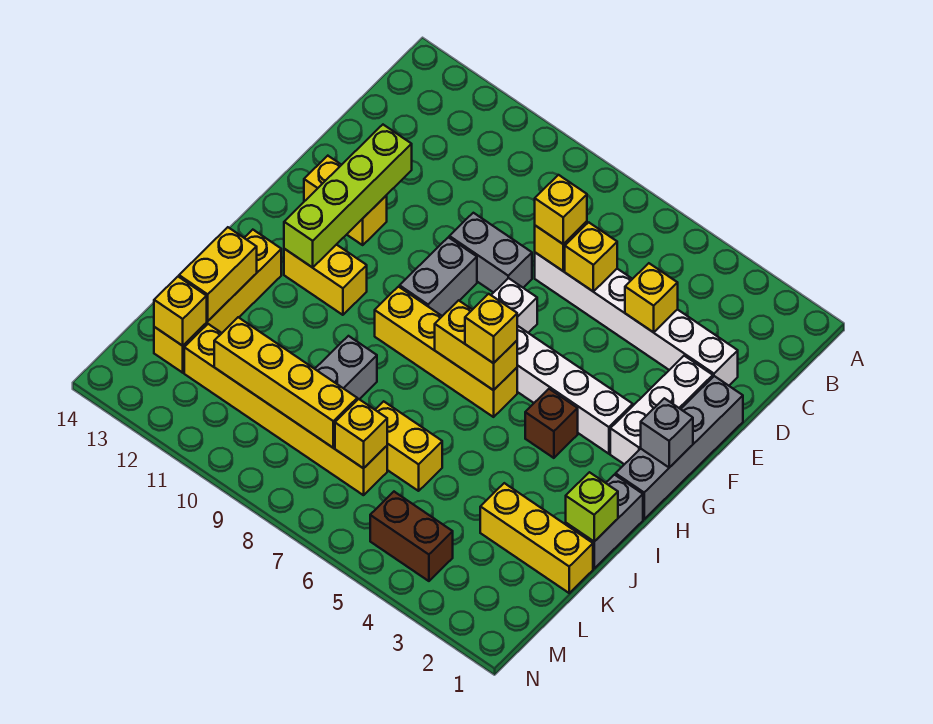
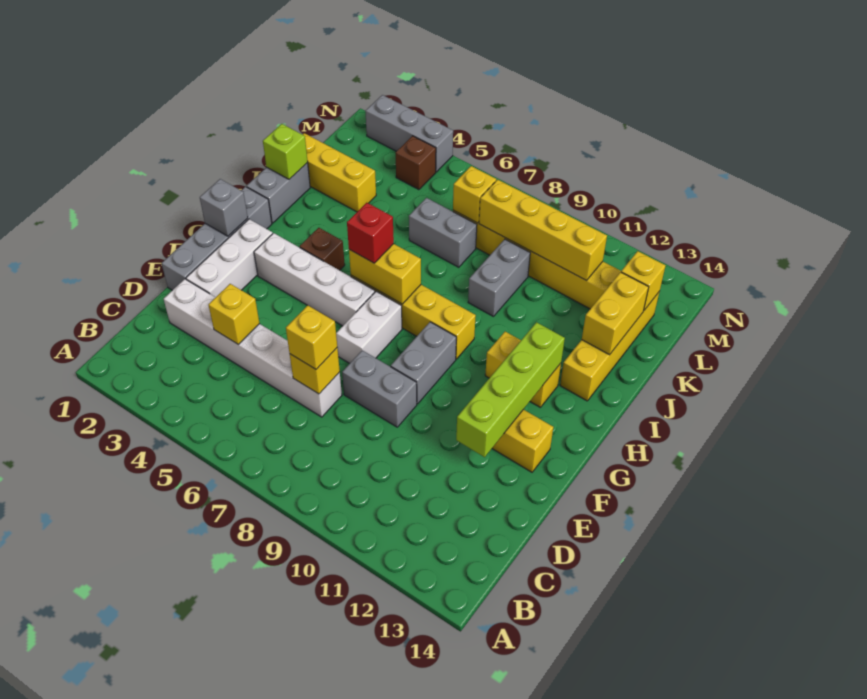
yellow brick D6 level 2 -> none
yellow brick H6 level 3 -> red brick H6 level 3
yellow brick K6:K7 level 1 -> grey brick K6:K7 level 1
brown brick M4:M5 level 1 -> brown brick M4 level 1
none -> grey brick N2:N4 level 1

